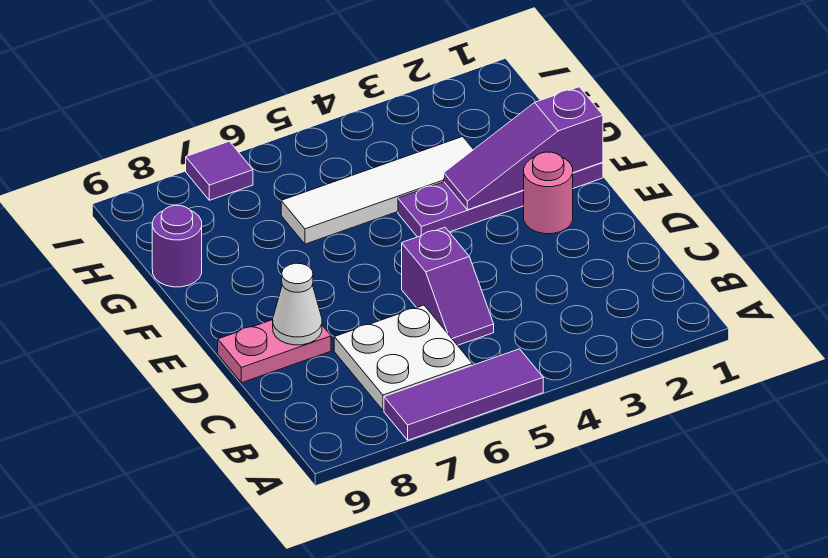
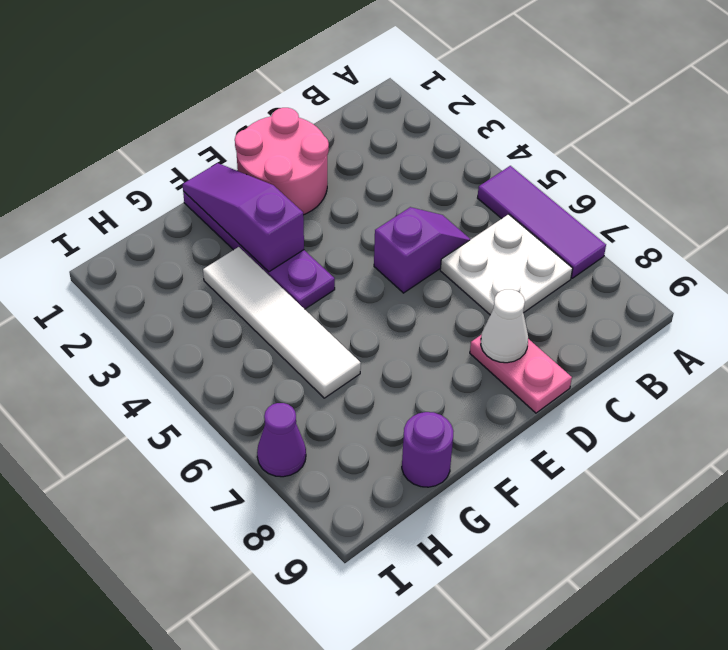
pink round brick E2 level 1 -> pink round brick D1:E2 level 1
purple slope F1:F3 level 2 top 1 -> purple slope F1:F3 level 2 top 3
purple tile I7 level 1 -> purple cone I7 level 1

